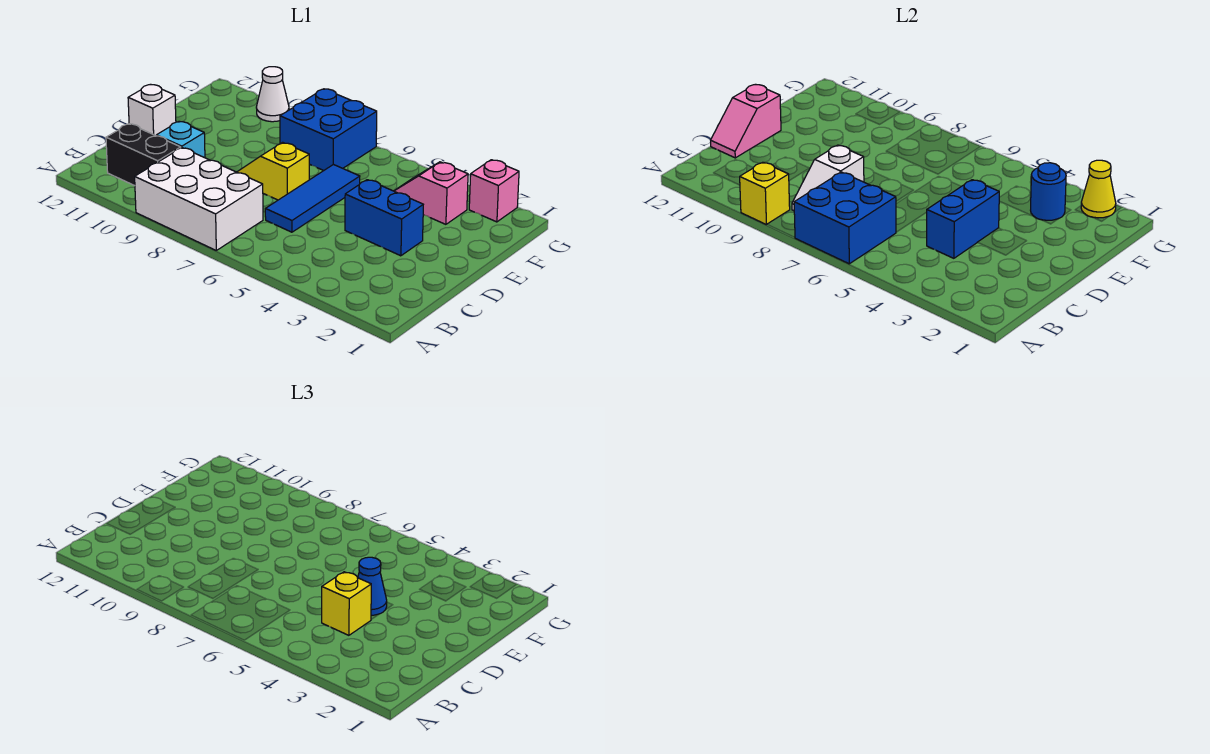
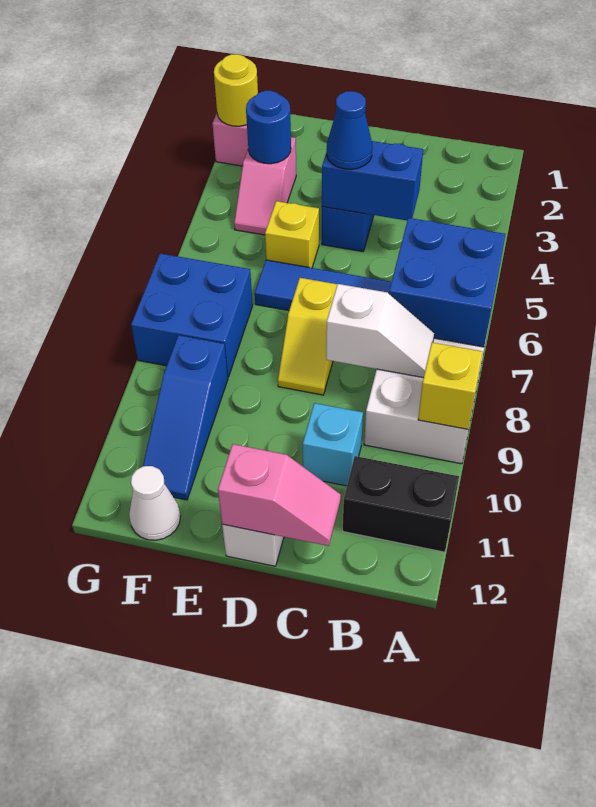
black brick B10:B11 level 1 -> black brick A11:B11 level 1
yellow brick C4 level 3 -> yellow brick E5 level 1
none -> blue slope F9:F11 level 1 top 9
yellow cone G2 level 2 -> yellow round brick G2 level 2
white cone G10 level 1 -> white cone F12 level 1

